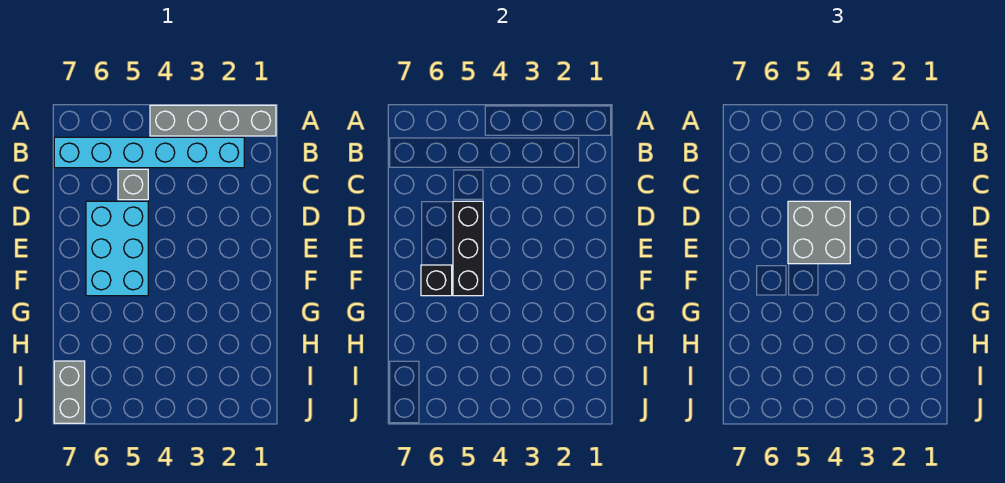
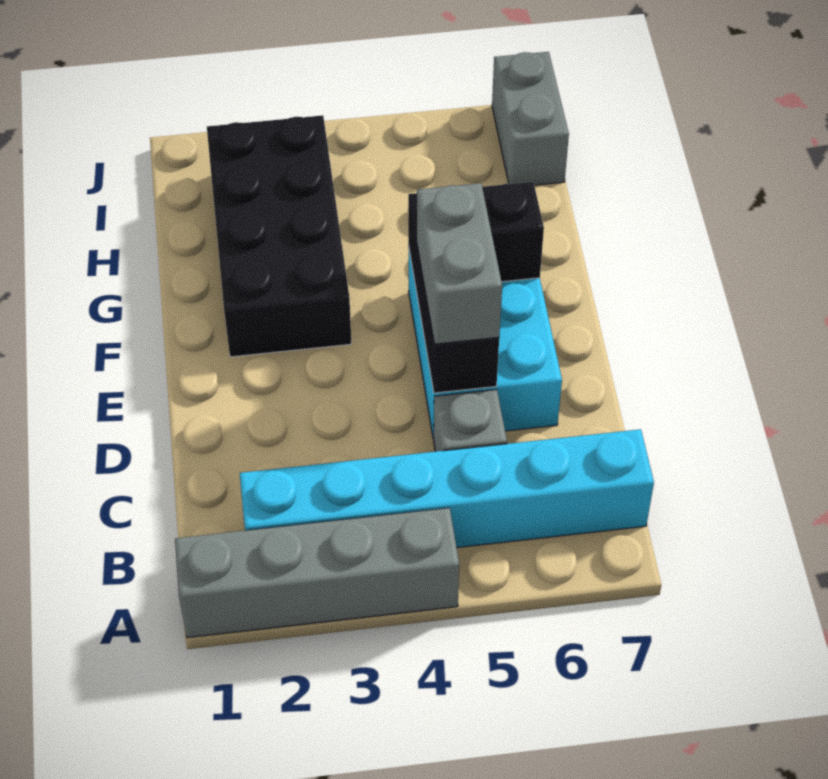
grey brick D4:E5 level 3 -> grey brick D5:E5 level 3
none -> black brick F2:I3 level 1

